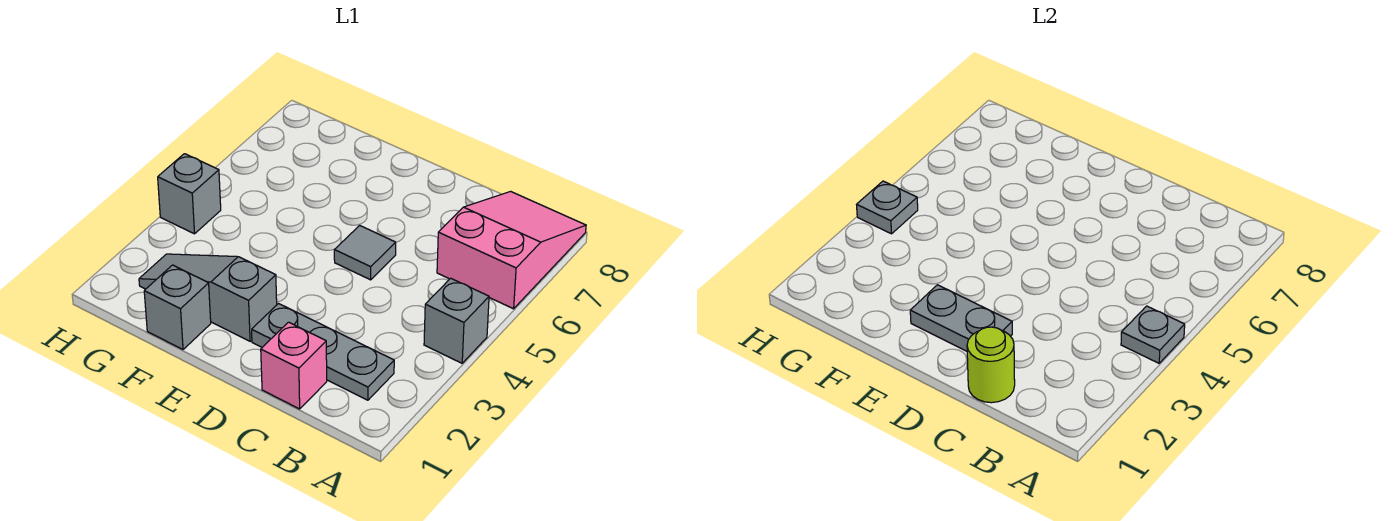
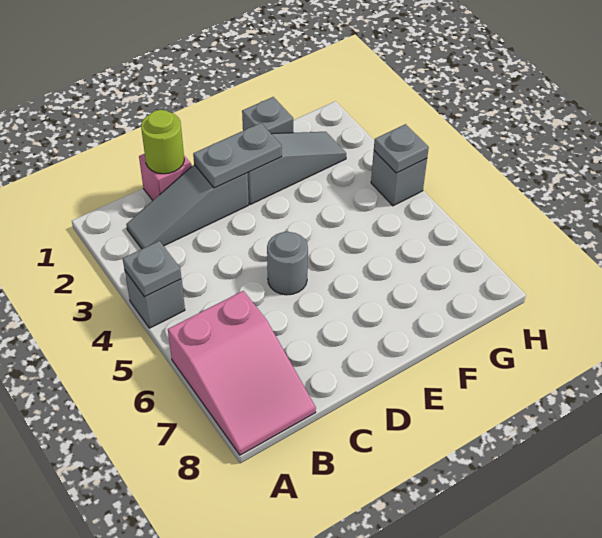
grey plate B2:D2 level 1 -> grey slope B2:D2 level 1 top D
grey tile D5 level 1 -> grey round brick D5 level 1

